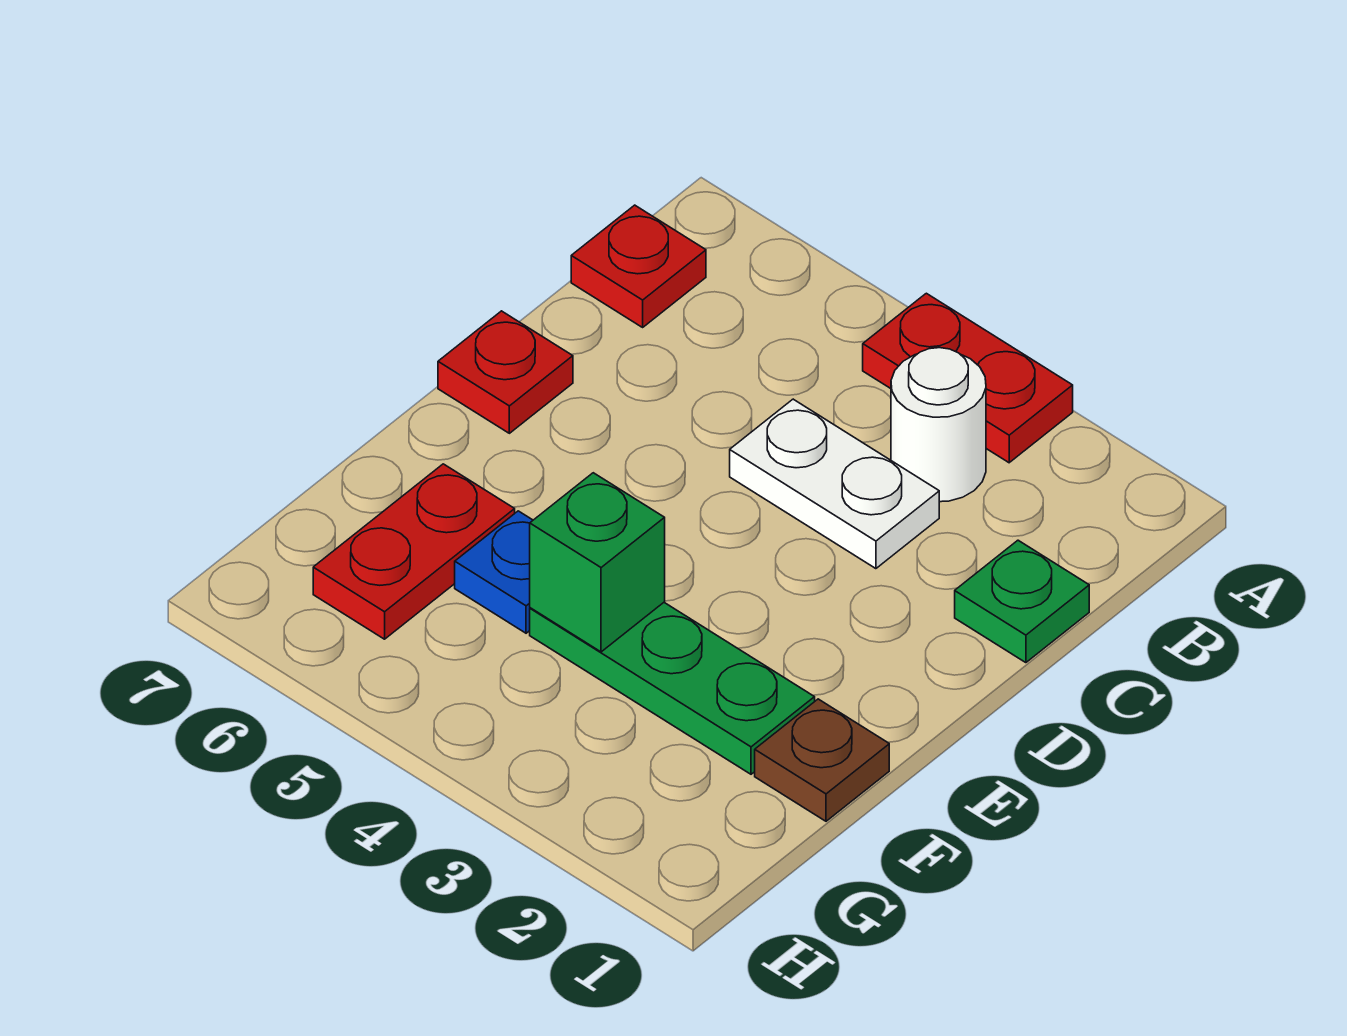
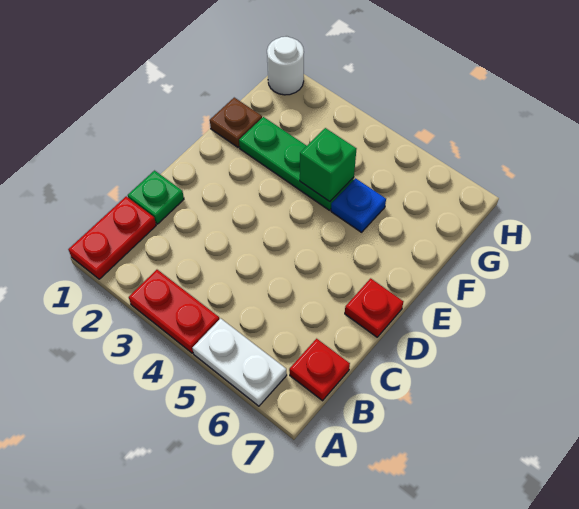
white round brick B3 level 1 -> white round brick H1 level 1
white plate C3:C4 level 1 -> white plate A5:A6 level 1
red plate F6:G6 level 1 -> red plate A1:B1 level 1

